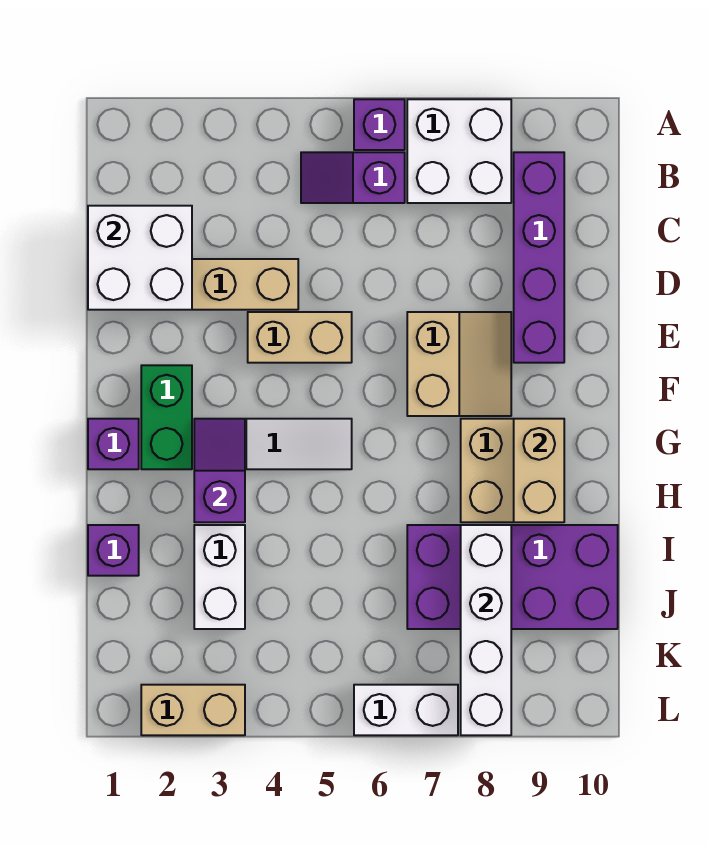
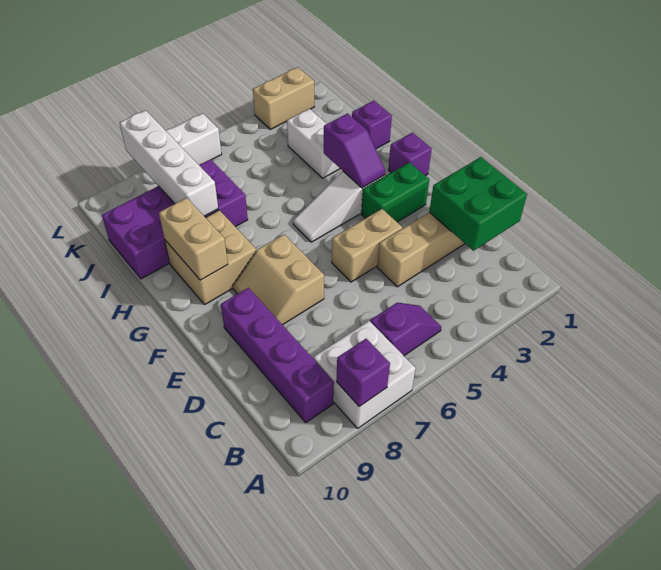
purple brick A6 level 1 -> purple brick A8 level 2
white brick C1:D2 level 2 -> green brick C1:D2 level 2
green brick F2:G2 level 1 -> green brick F2:F3 level 1

